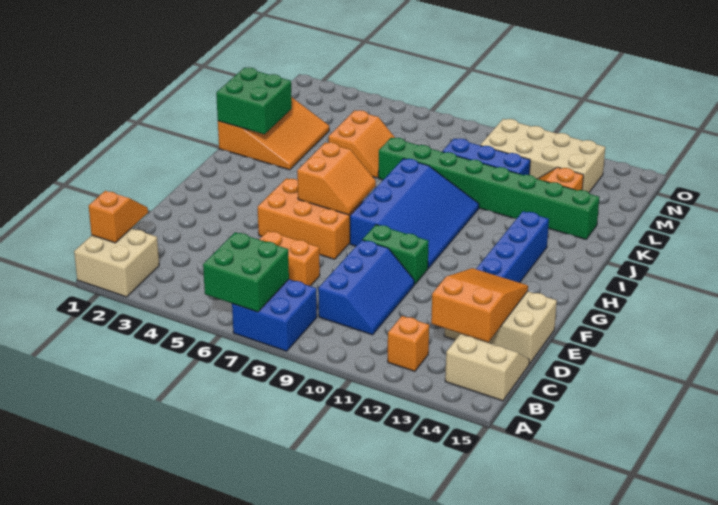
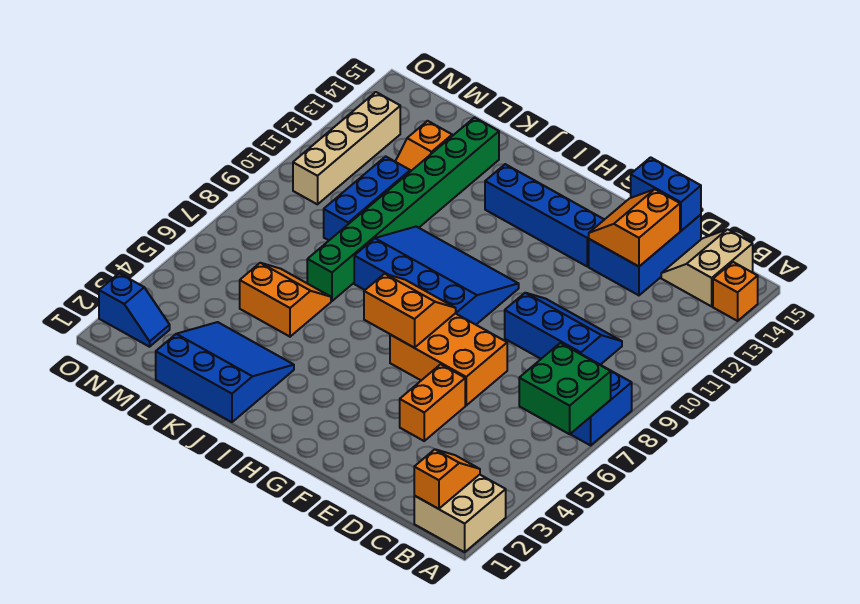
orange slope B1:C1 level 2 top B -> orange slope B1:B2 level 2 top 1
orange brick B12 level 1 -> orange brick A14 level 1
orange slope C13:E14 level 2 top C -> orange slope D13:E14 level 2 top D
orange brick D6:D7 level 1 -> orange brick E4:E5 level 1
tan brick D13:E15 level 1 -> blue brick D13:E15 level 1
none -> blue brick D15:E15 level 2
orange brick F5:G7 level 1 -> orange brick E6:G7 level 1
green brick F9:F10 level 1 -> none
orange slope J1:L3 level 1 top 1 -> blue slope J1:L3 level 1 top 1
green brick J1:K2 level 2 -> none
tan brick M10:N13 level 1 -> tan brick N10:N13 level 1
none -> blue slope N2:O2 level 1 top O

